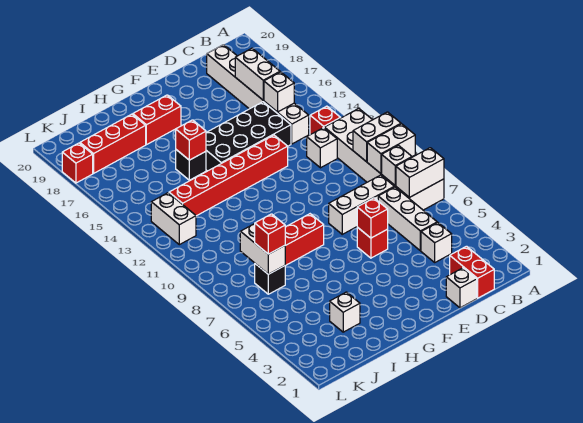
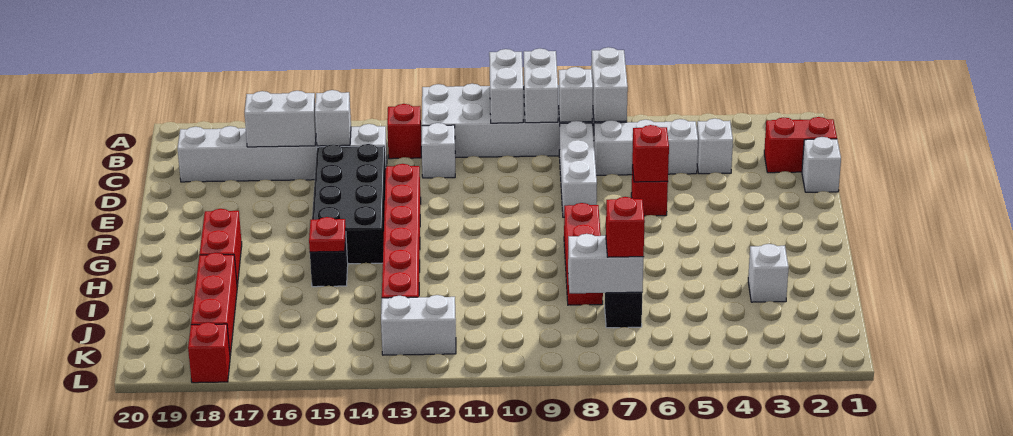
red brick H15 level 2 -> red plate H15 level 2

